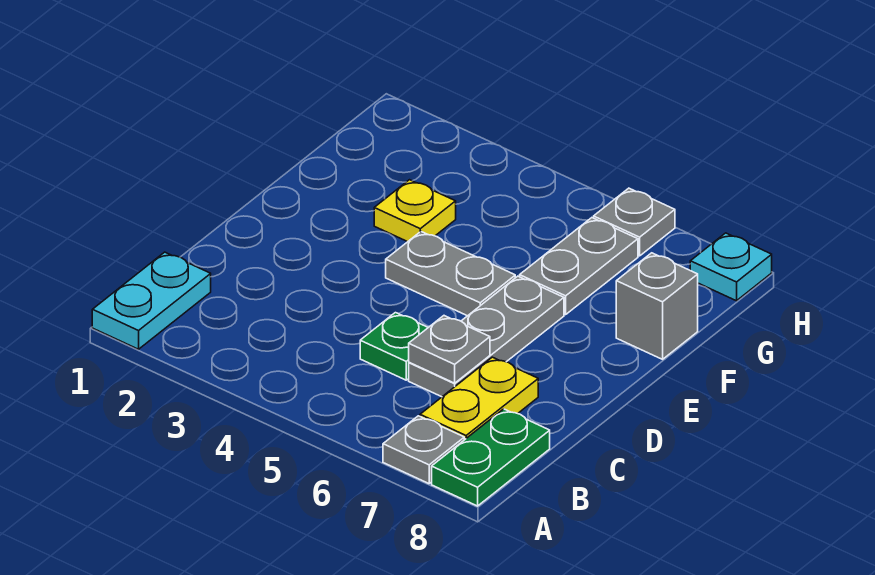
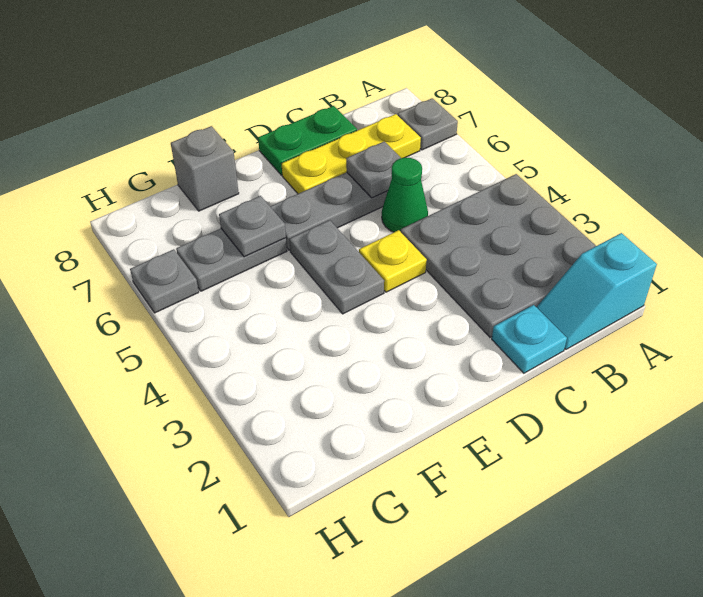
cyan plate A1:B1 level 1 -> cyan slope A1:B1 level 1 top A
none -> grey plate A2:C4 level 1
green plate A8:B8 level 1 -> green plate C8:D8 level 1
yellow plate B7:C7 level 1 -> yellow plate B7:D7 level 1
green plate C5 level 1 -> green cone C5 level 1
yellow plate F3 level 1 -> yellow plate D4 level 1
none -> grey plate F6 level 2
cyan plate H8 level 1 -> cyan plate C1 level 1

